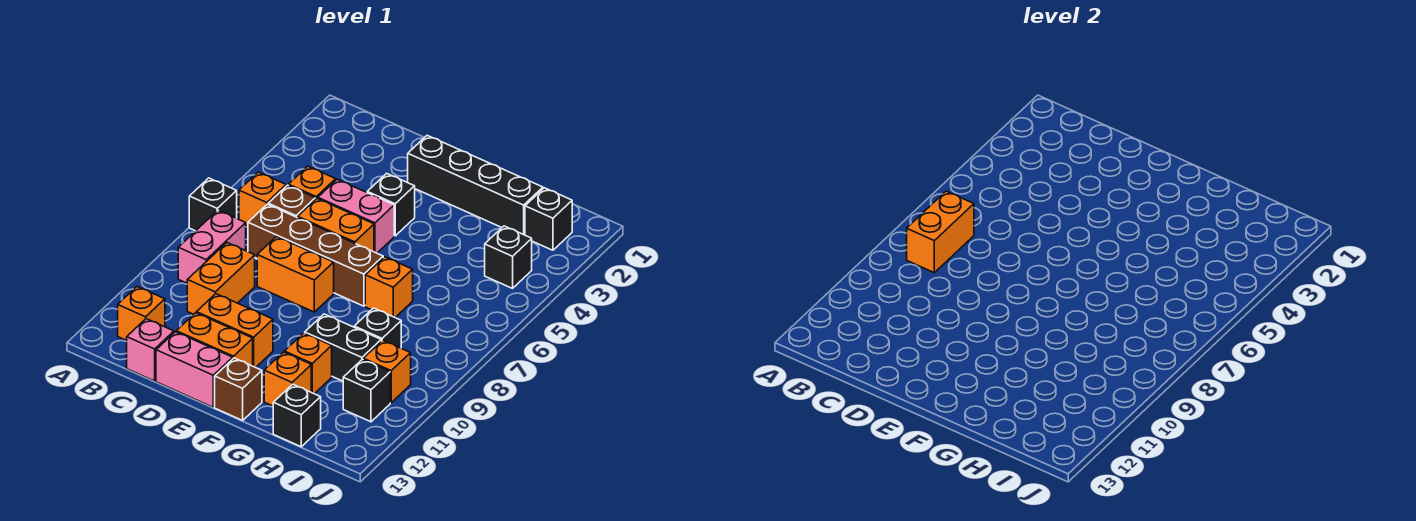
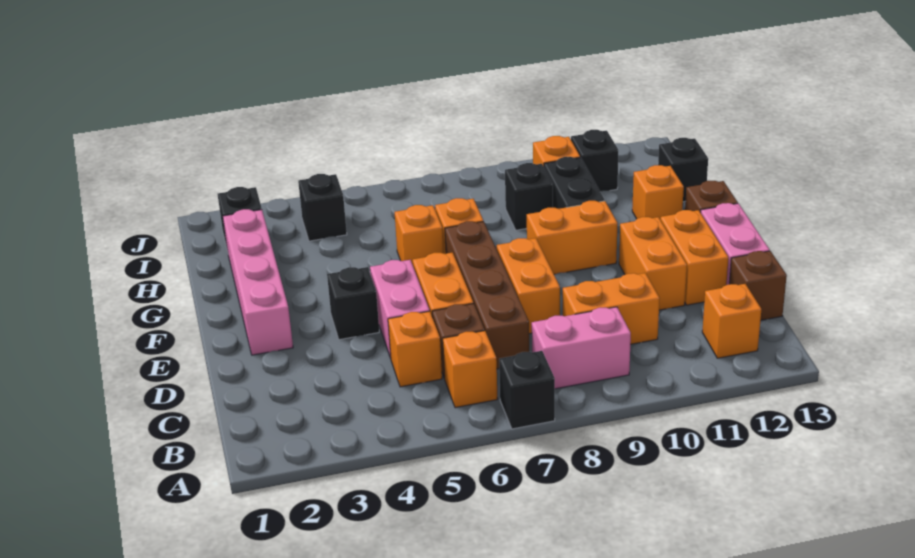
orange brick B7:B8 level 2 -> orange brick F9:F10 level 1
pink brick C13 level 1 -> brown brick C13 level 1
black brick E2:H2 level 1 -> pink brick E2:H2 level 1
orange brick G11 level 1 -> orange brick G6 level 1

